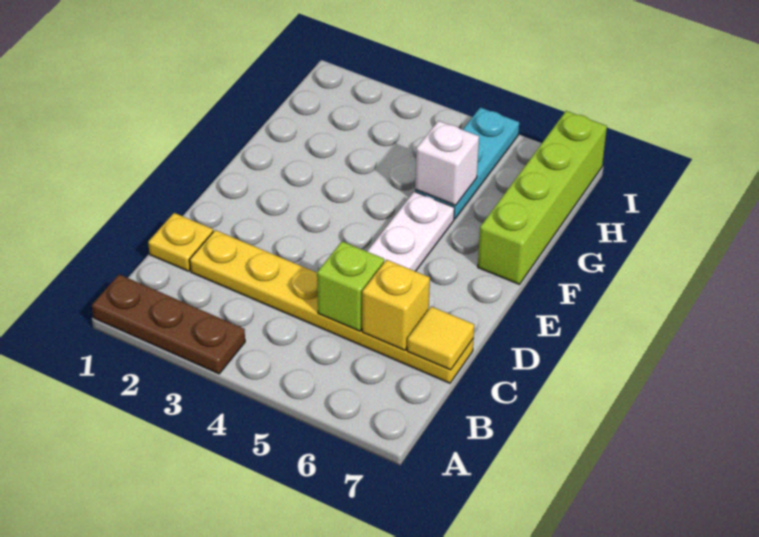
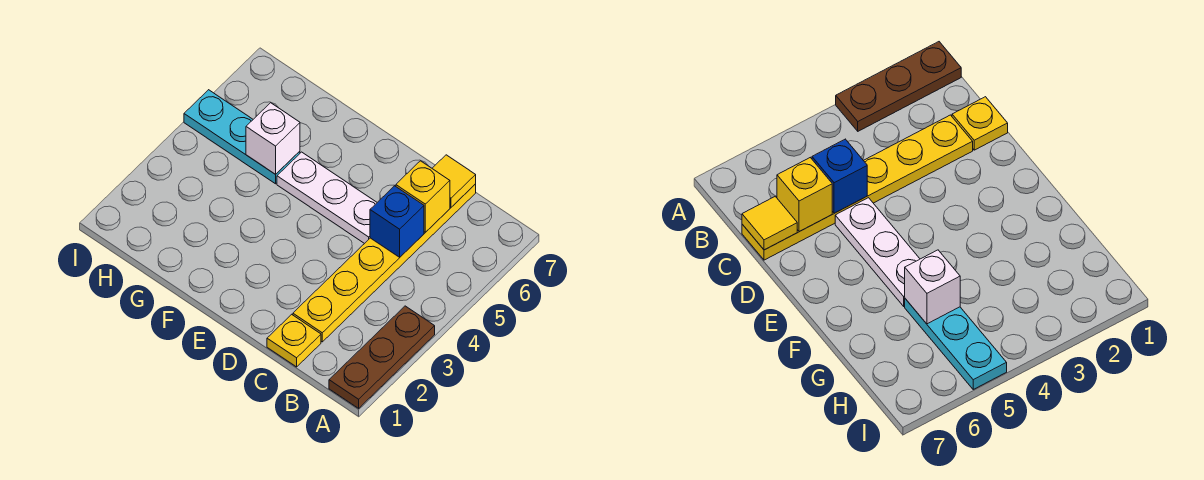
lime brick C5 level 2 -> blue brick C5 level 2
lime brick F7:I7 level 1 -> none

